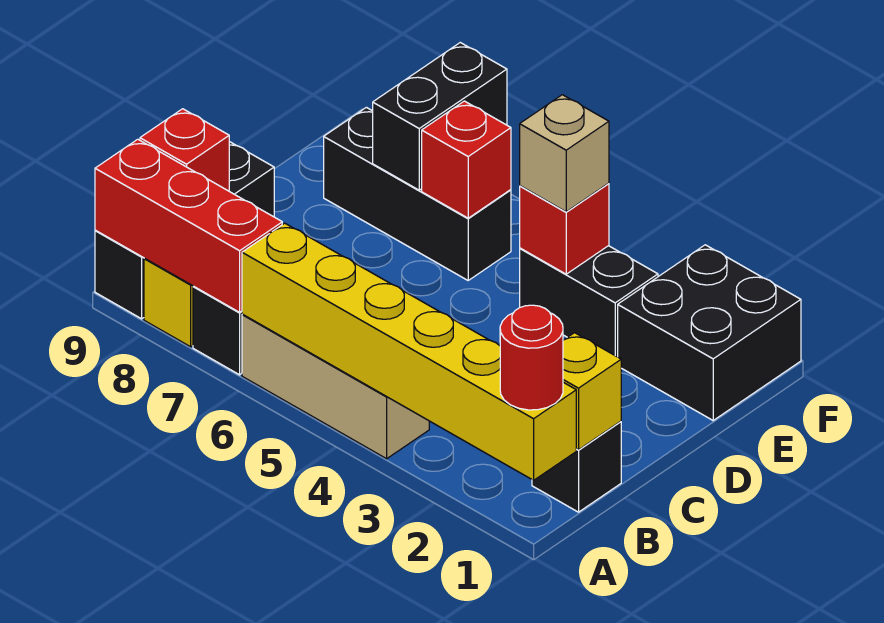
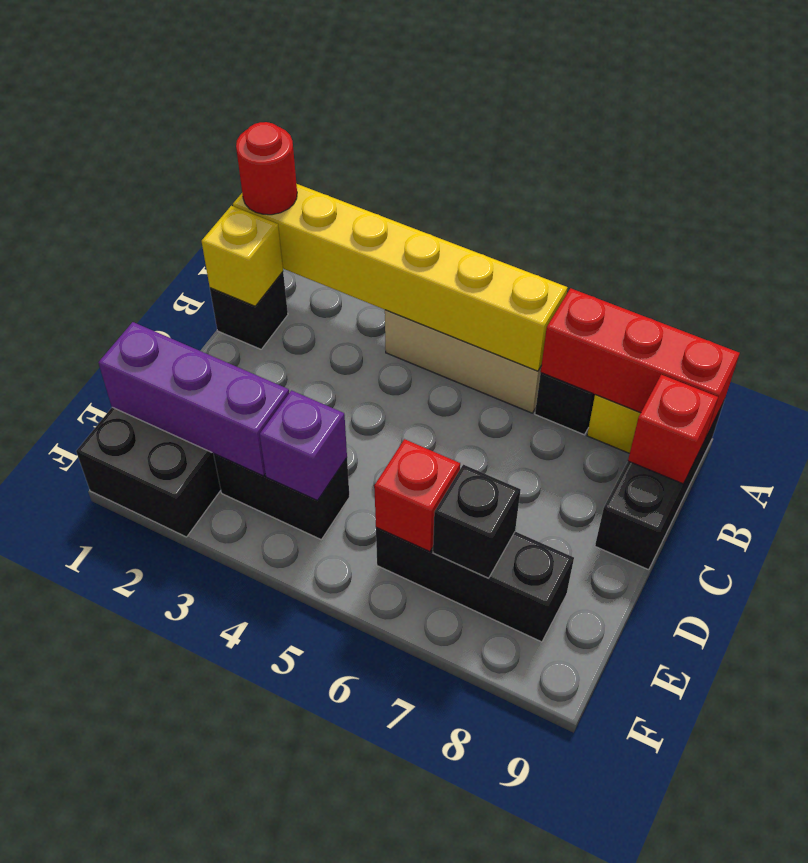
none -> purple brick E1:E3 level 2
red brick E4 level 2 -> purple brick E4 level 2
tan brick E4 level 3 -> none
black brick E7:F7 level 2 -> black brick E7 level 2

